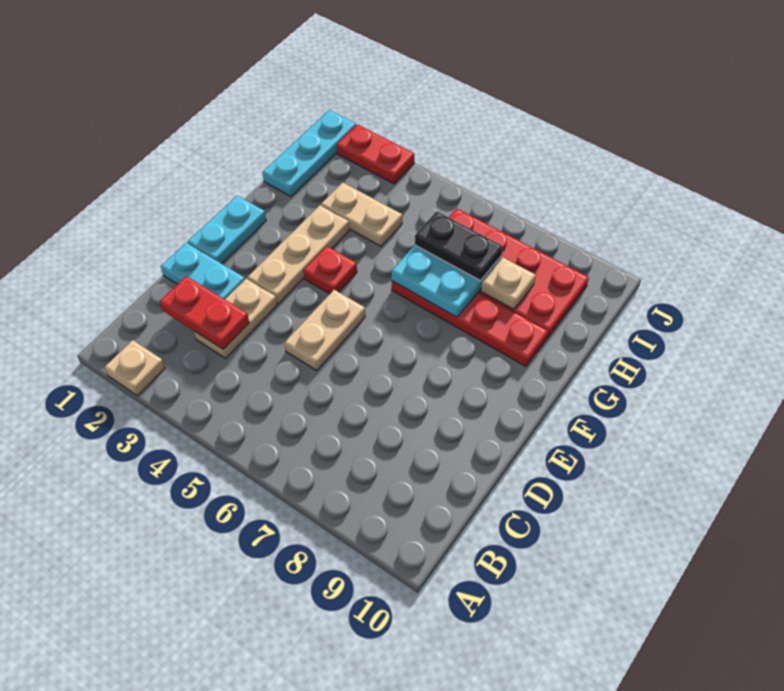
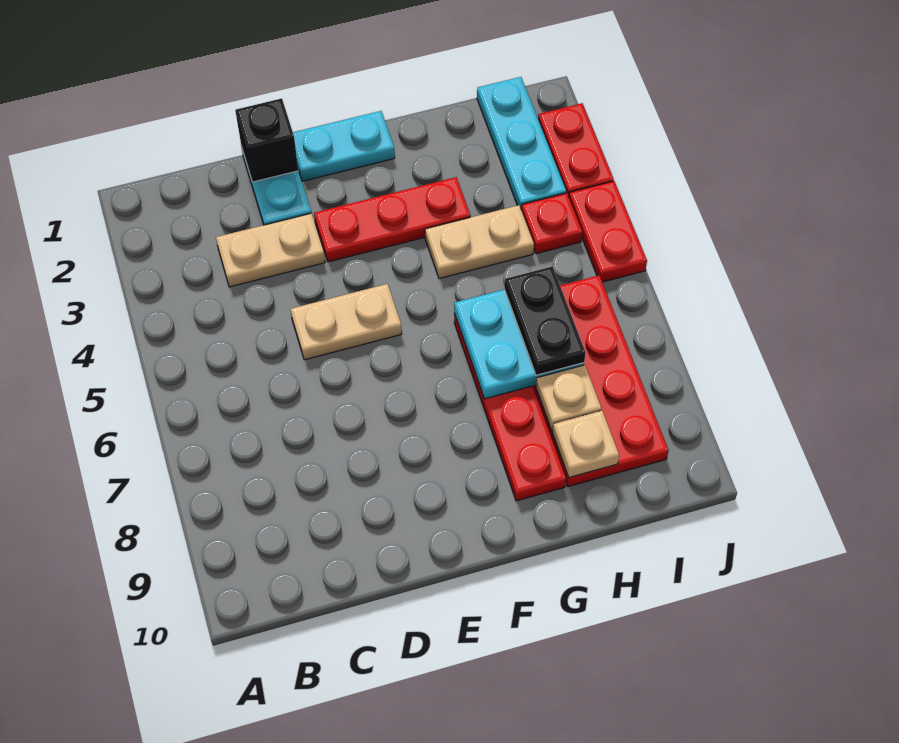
tan plate A2 level 1 -> tan plate H9 level 2
red plate C2:C3 level 2 -> red plate J4:J5 level 1
none -> black brick D1 level 2
tan plate E3:G3 level 1 -> red plate E3:G3 level 1
red plate F4 level 1 -> red plate I4 level 1
cyan plate H1:J1 level 1 -> cyan plate I1:I3 level 1
tan plate H3:H4 level 1 -> tan plate G4:H4 level 1

